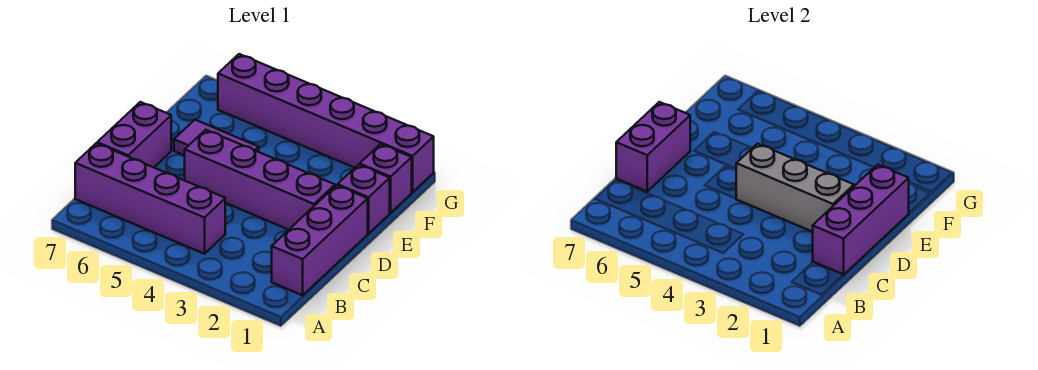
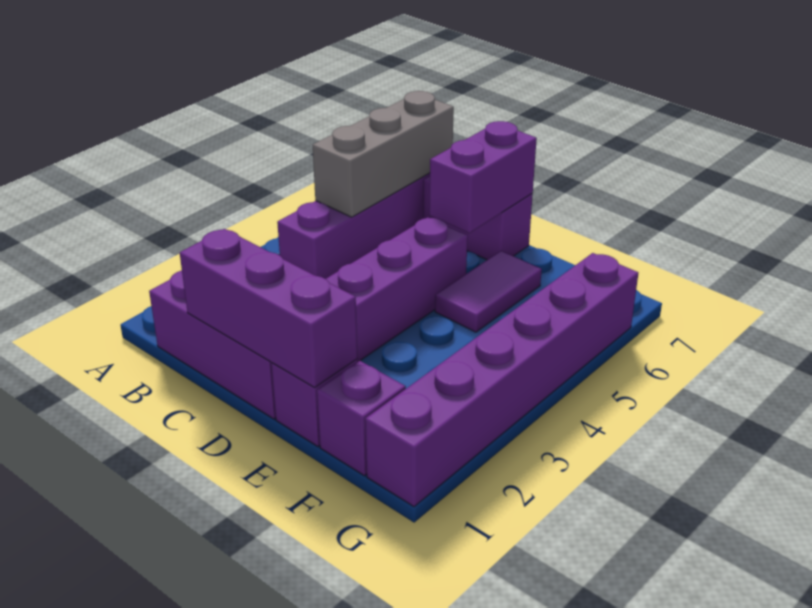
purple brick C7:D7 level 2 -> purple brick D6:D7 level 2
grey brick D2:D4 level 2 -> grey brick B5:B7 level 2

